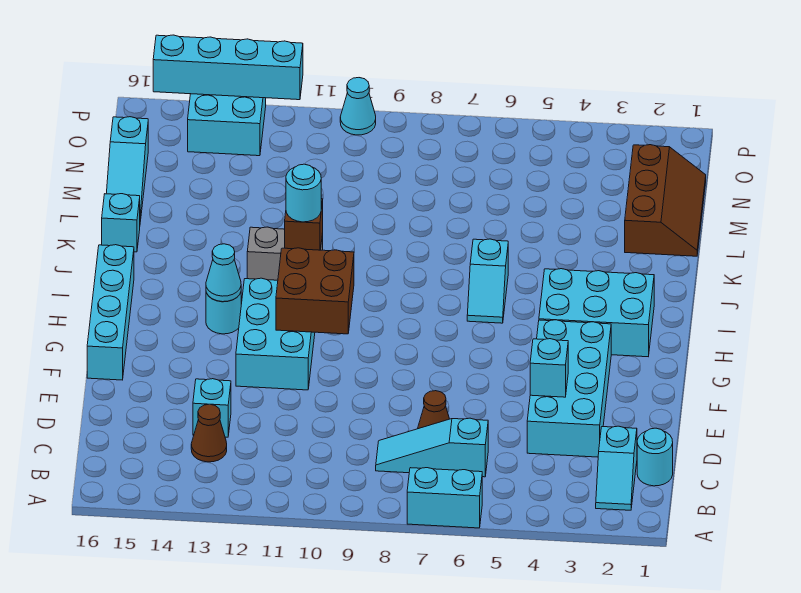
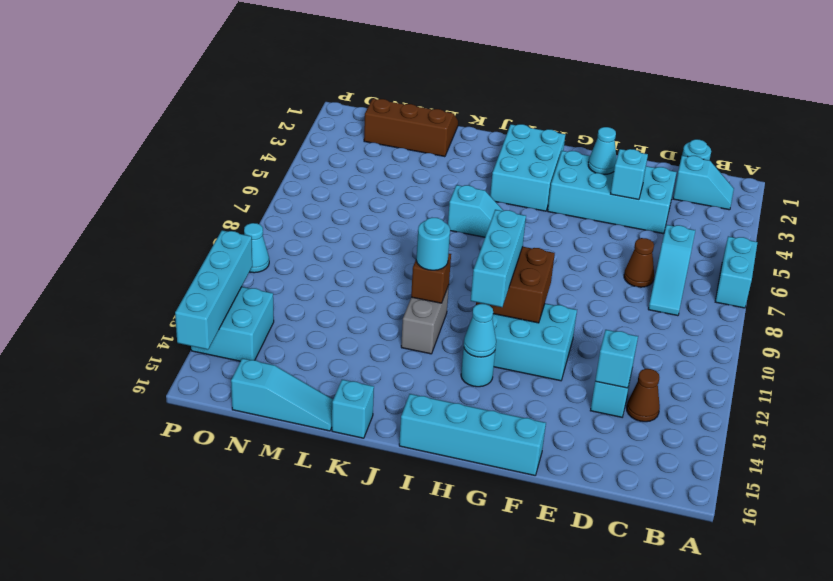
none -> cyan brick D13 level 2
none -> cyan cone F3 level 2
none -> cyan brick H10:H12 level 3

